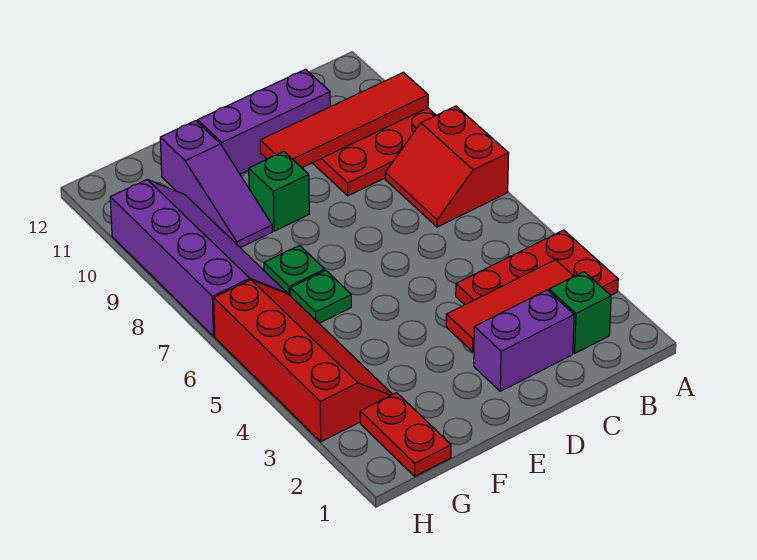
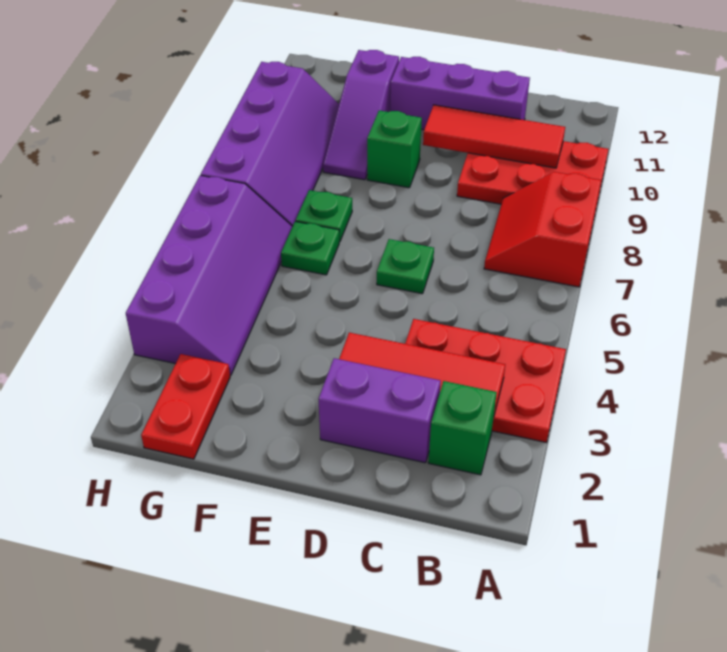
red tile A10:D10 level 2 -> red tile B10:D10 level 2
none -> green plate D6 level 1
red slope G3:H6 level 1 top H -> purple slope G3:H6 level 1 top H

